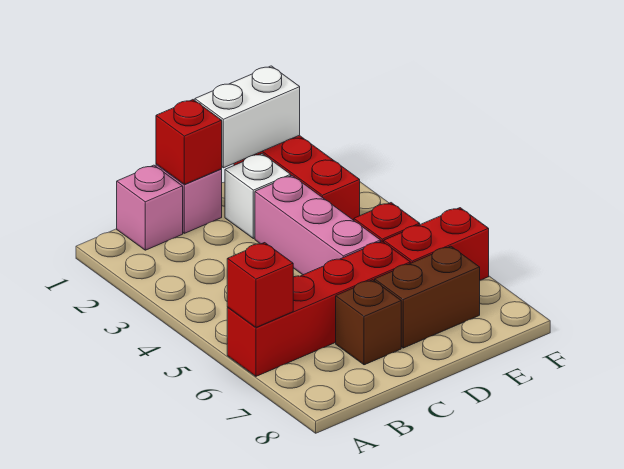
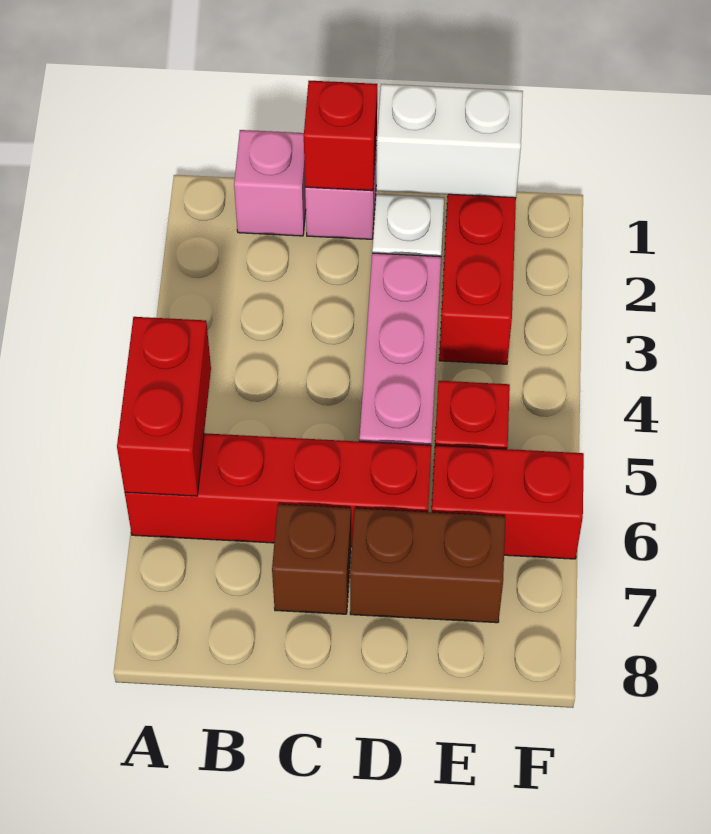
red brick A6 level 2 -> red brick A5:A6 level 2

